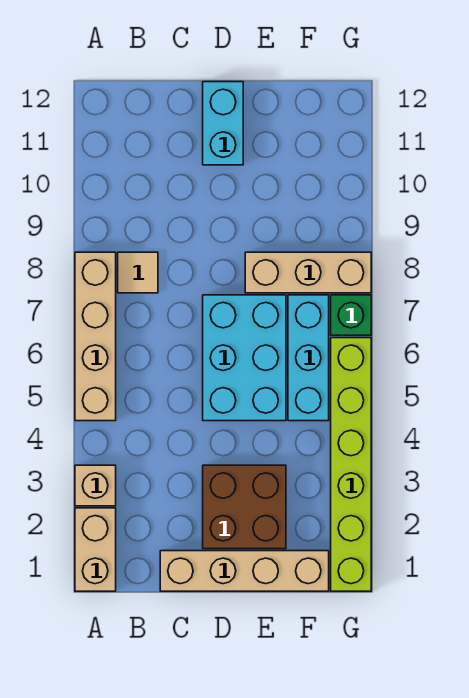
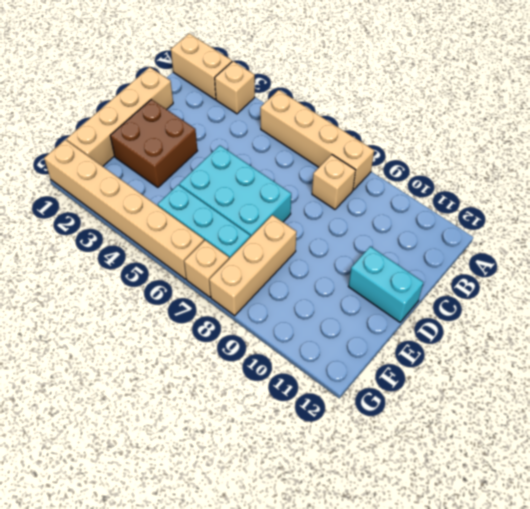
tan tile B8 level 1 -> tan brick B8 level 1
lime brick G1:G6 level 1 -> tan brick G1:G6 level 1
green brick G7 level 1 -> tan brick G7 level 1

